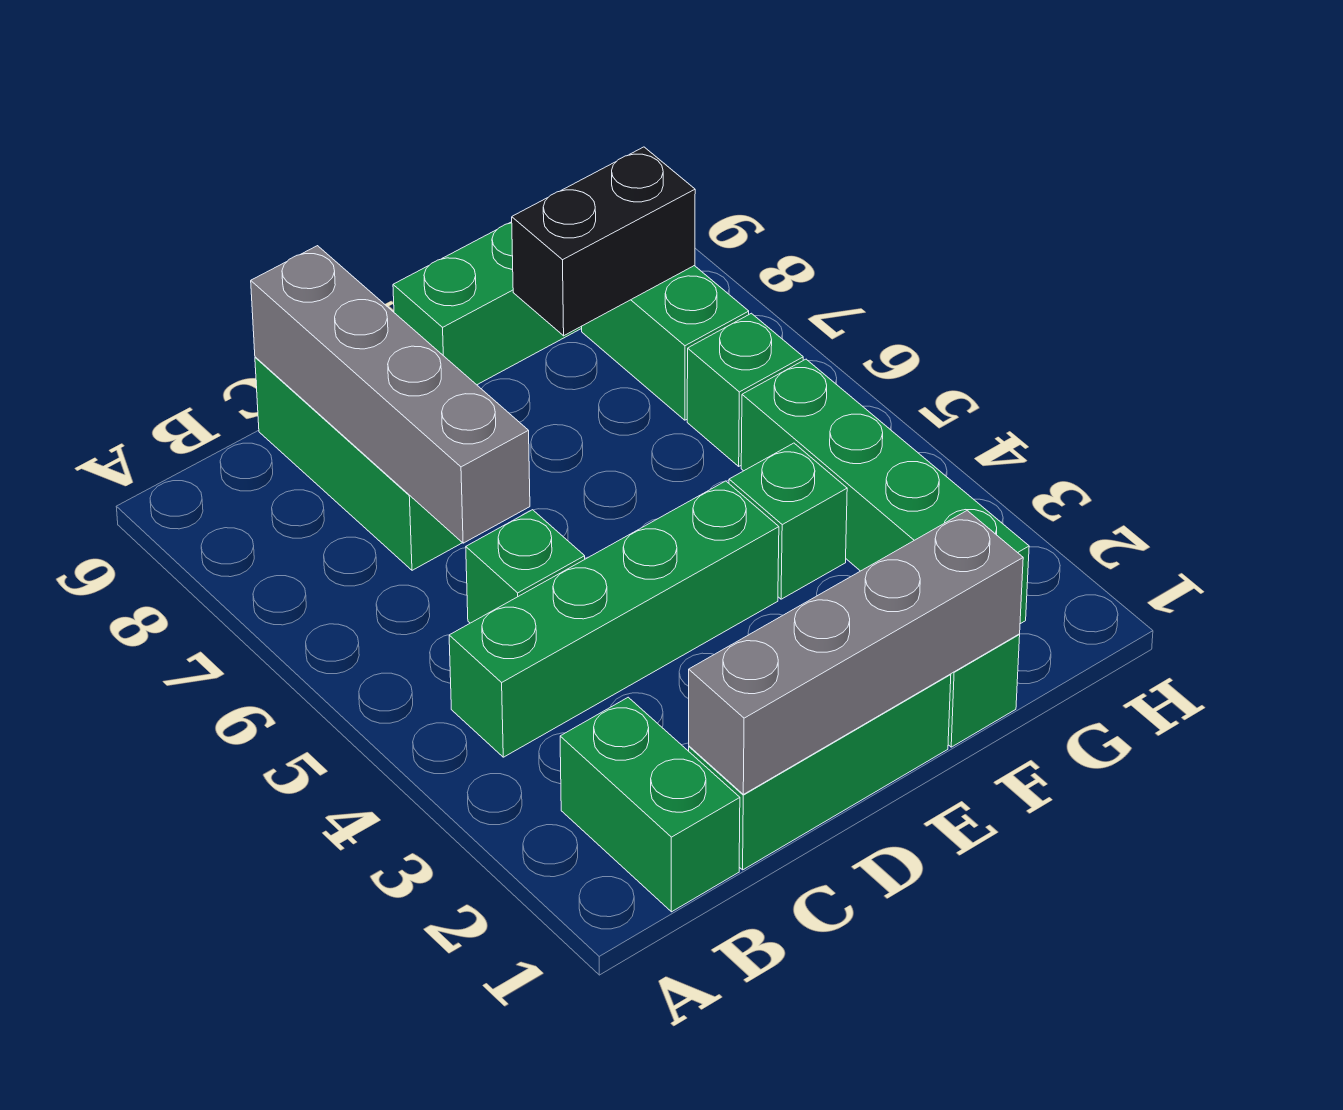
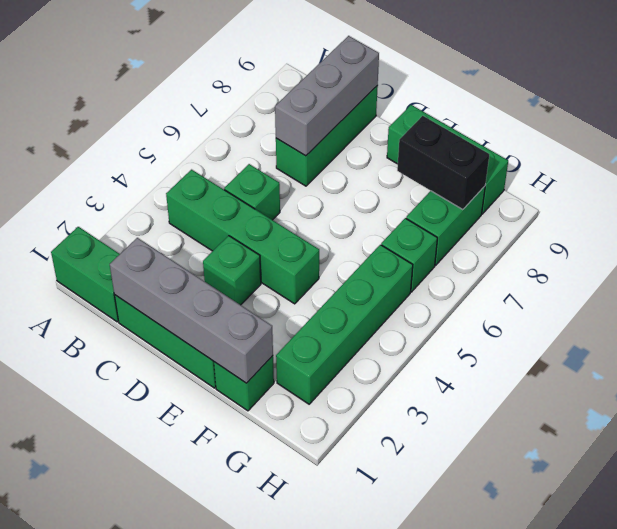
green brick B1:B2 level 1 -> green brick A1:B1 level 1
grey brick C6:C9 level 2 -> grey brick C7:C9 level 2
green brick F4 level 1 -> green brick D3 level 1

